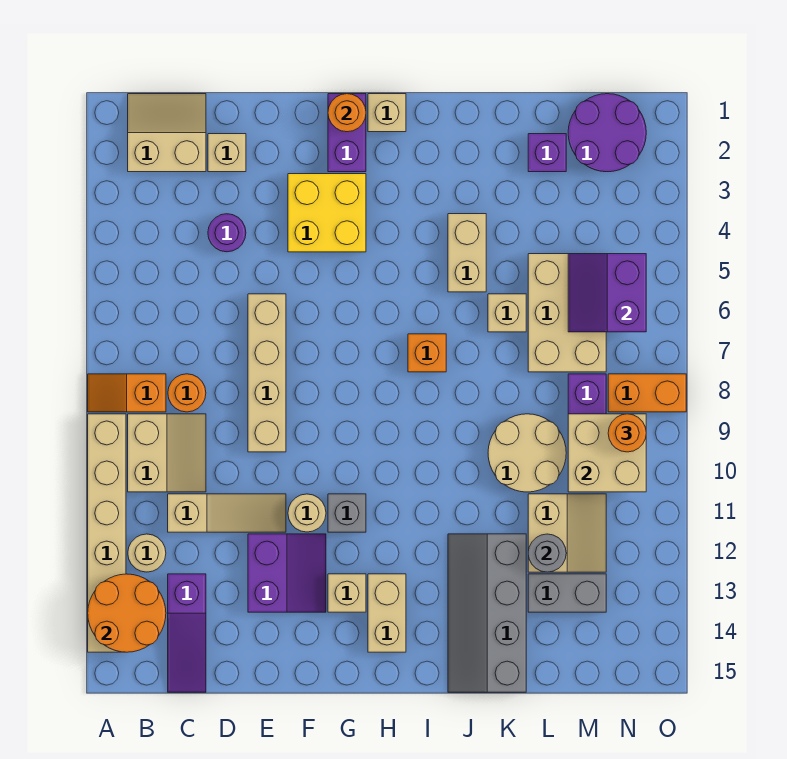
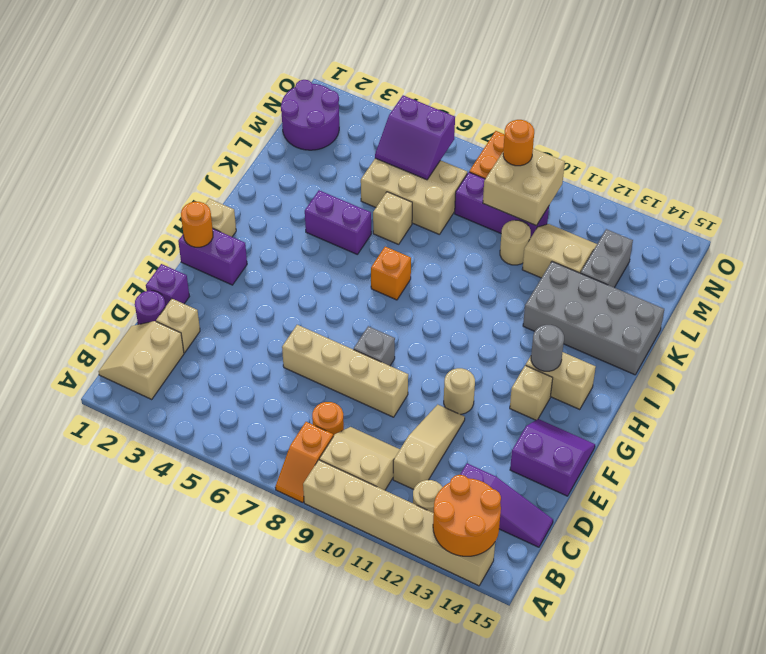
purple round brick D4 level 1 -> purple round brick D1 level 1
purple slope E12:F13 level 1 top E -> purple slope E14:F15 level 1 top E
yellow brick F3:G4 level 1 -> none
grey brick G11 level 1 -> grey brick F8 level 1
tan brick J4:J5 level 1 -> purple brick J4:J5 level 1
grey slope J12:K15 level 1 top K -> grey brick J12:K15 level 1
tan round brick K9:L10 level 1 -> tan round brick L10 level 1
purple brick L2 level 1 -> purple brick E1 level 1
grey round brick L12 level 2 -> grey round brick H13 level 2

